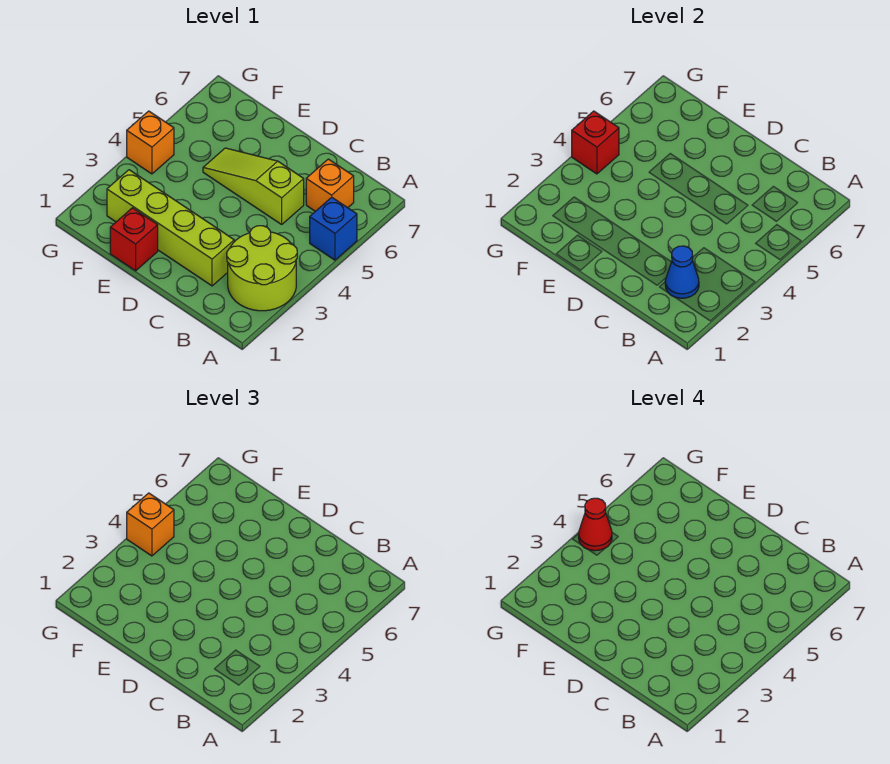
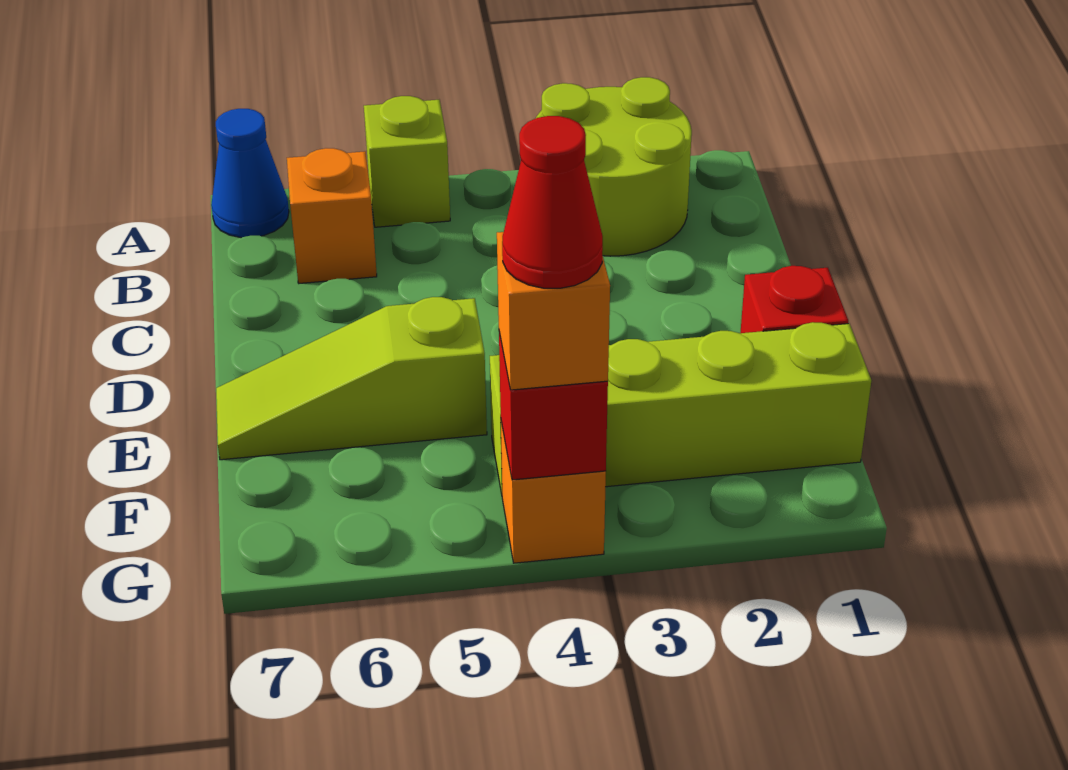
blue brick A5 level 1 -> lime brick A5 level 1
blue cone B2 level 2 -> blue cone A7 level 1
lime brick C2:F2 level 1 -> lime brick F1:F4 level 1
lime slope C5:E5 level 1 top C -> lime slope E5:E7 level 1 top 5

